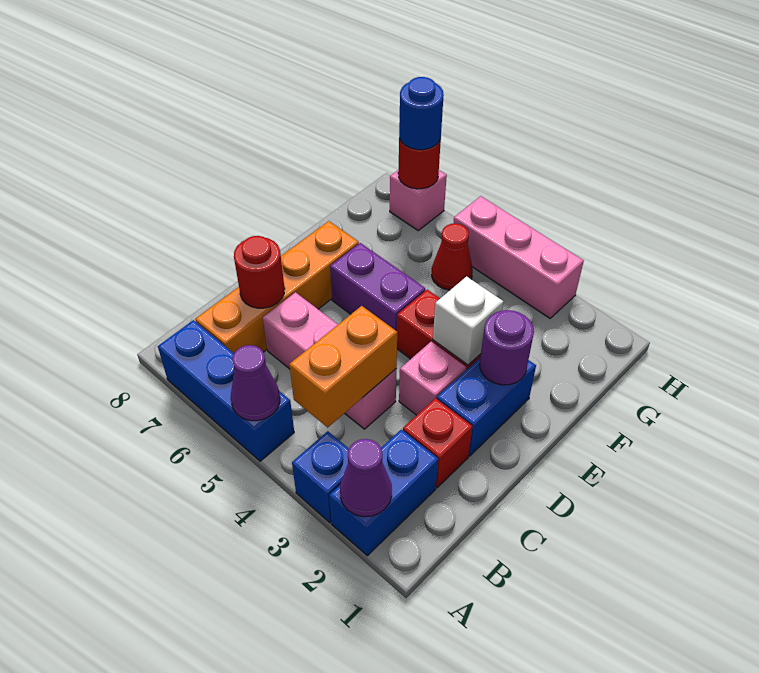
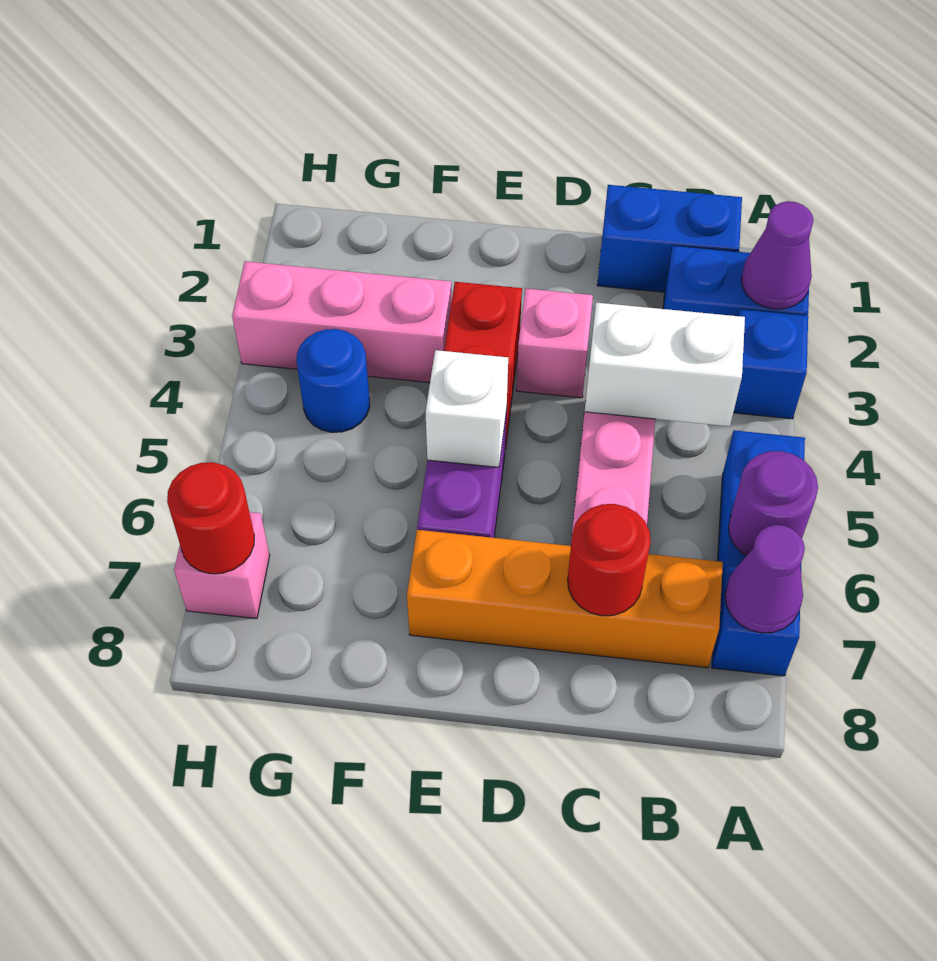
purple cone A5 level 2 -> purple cone A7 level 2
orange brick B4:C4 level 2 -> white brick B4:C4 level 2
red brick C2 level 1 -> none
blue brick D2:E2 level 1 -> blue brick B1:C1 level 1
purple round brick E2 level 2 -> purple round brick A6 level 2
white brick E3 level 2 -> white brick E5 level 2
red cone G5 level 1 -> none
pink brick H3:H5 level 1 -> pink brick F3:H3 level 1
blue round brick H7 level 3 -> blue round brick G4 level 1

